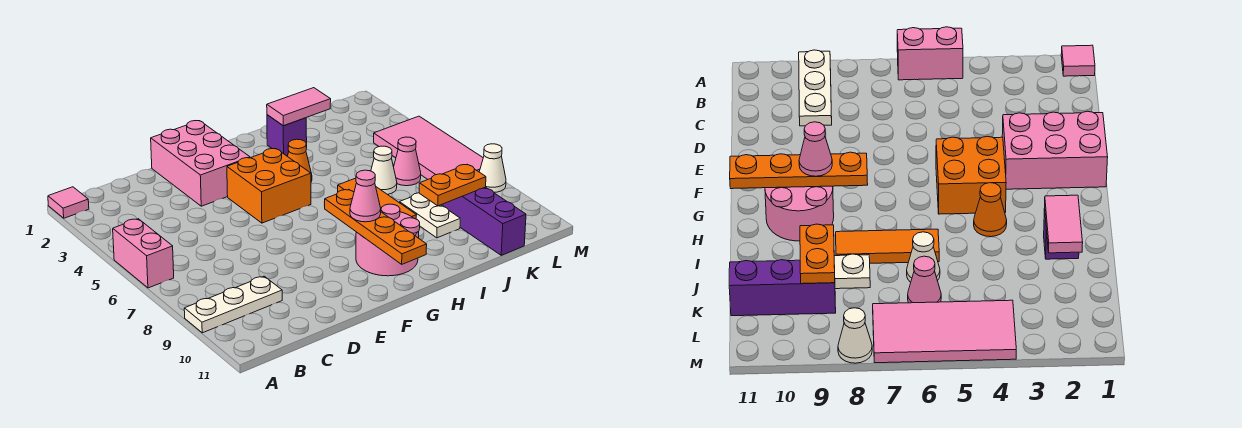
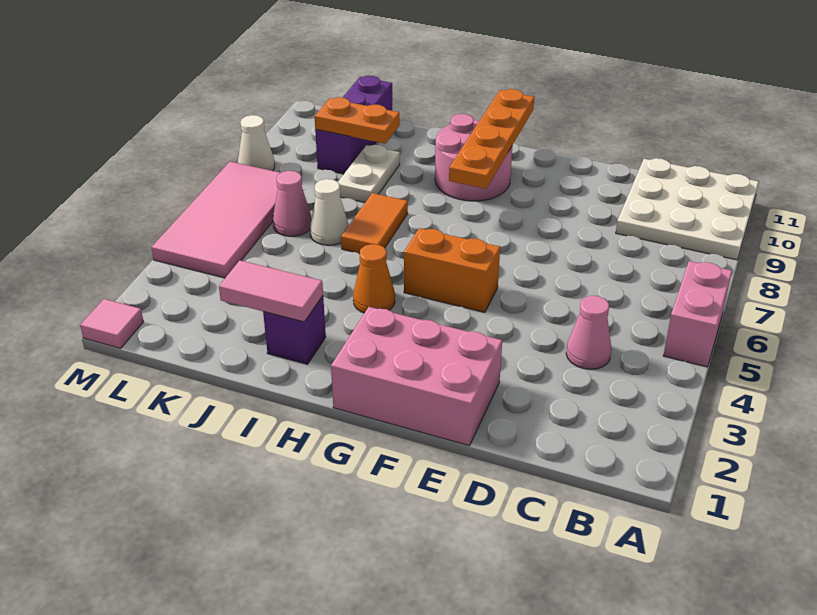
pink tile A1 level 1 -> pink tile M1 level 1
white plate A9:C9 level 1 -> white plate A9:C11 level 1
pink brick E1:F3 level 1 -> pink brick E1:G2 level 1
orange brick F4:G5 level 1 -> orange brick F5:G5 level 1
pink cone G9 level 3 -> pink cone C4 level 1
orange tile I6:I8 level 1 -> orange tile I6:I7 level 1

